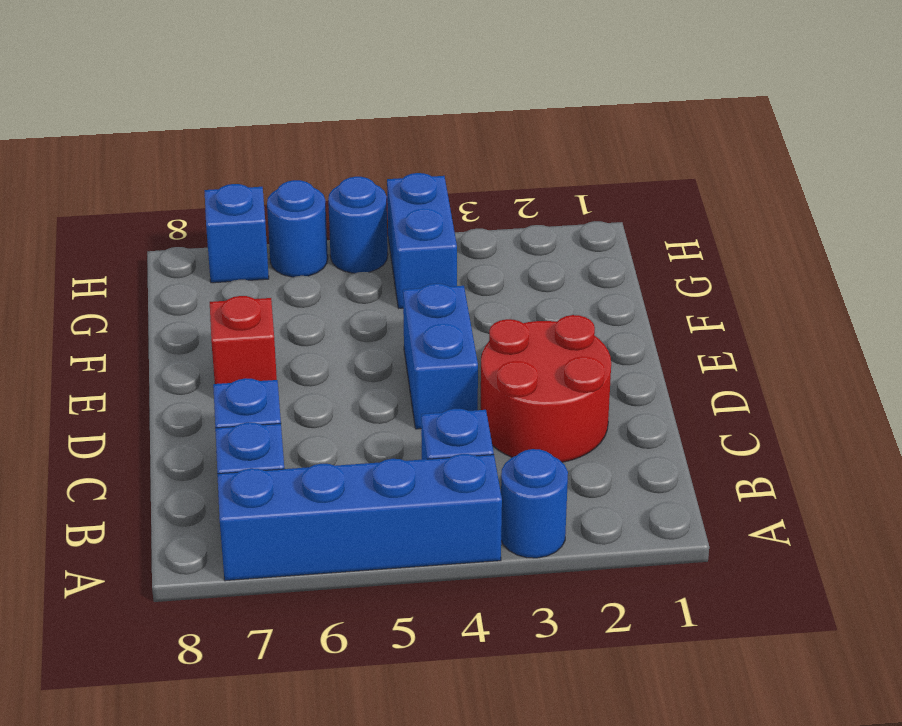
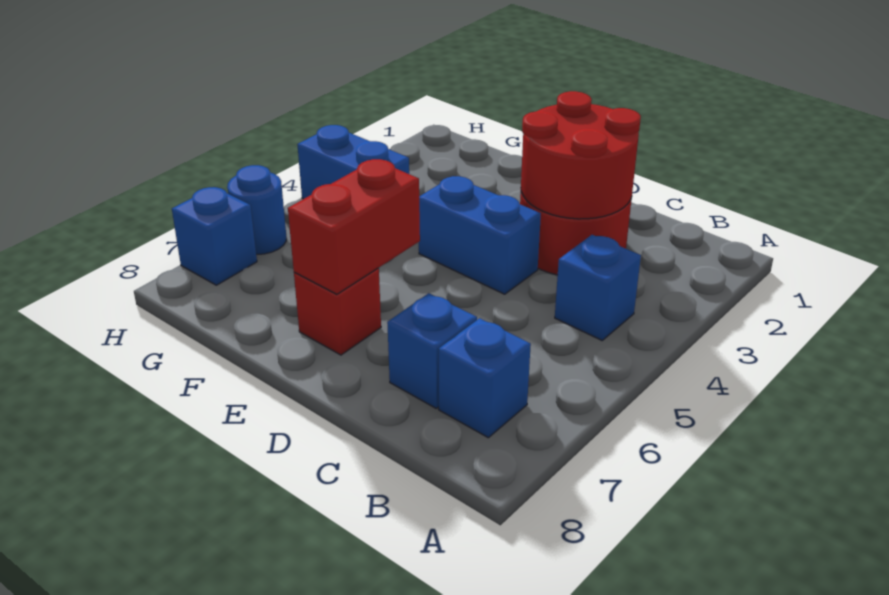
blue round brick A3 level 1 -> none
blue brick A4:A7 level 1 -> none
none -> red round brick C2:D3 level 2
none -> red brick E6:E7 level 2
blue round brick H5 level 1 -> none

